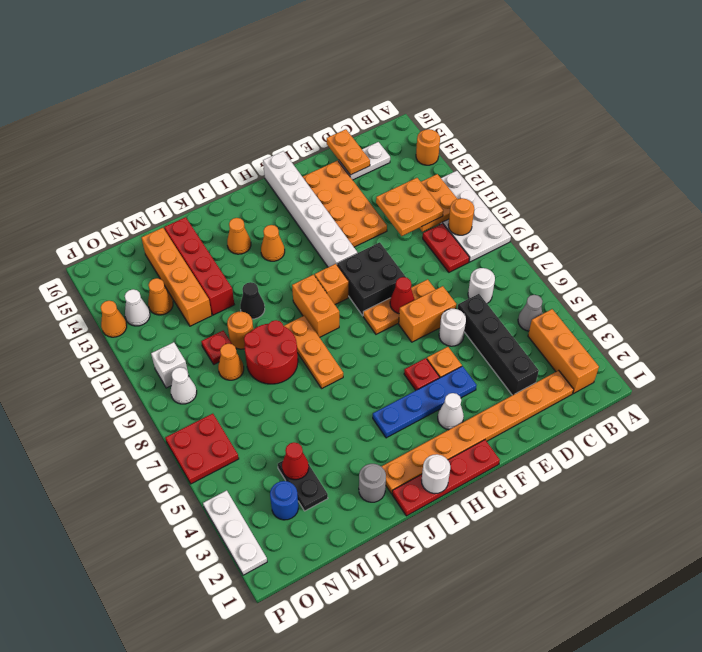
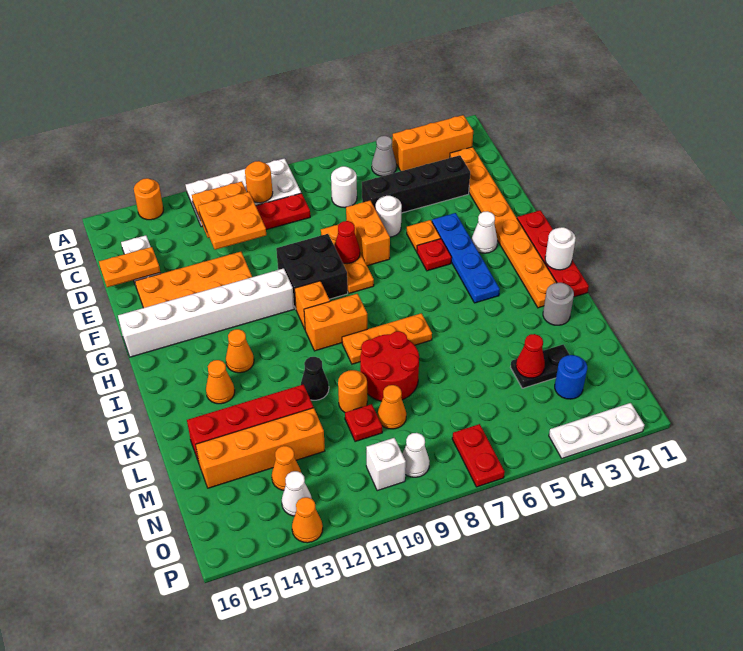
red plate O6:P7 level 1 -> red plate O7:P7 level 1

